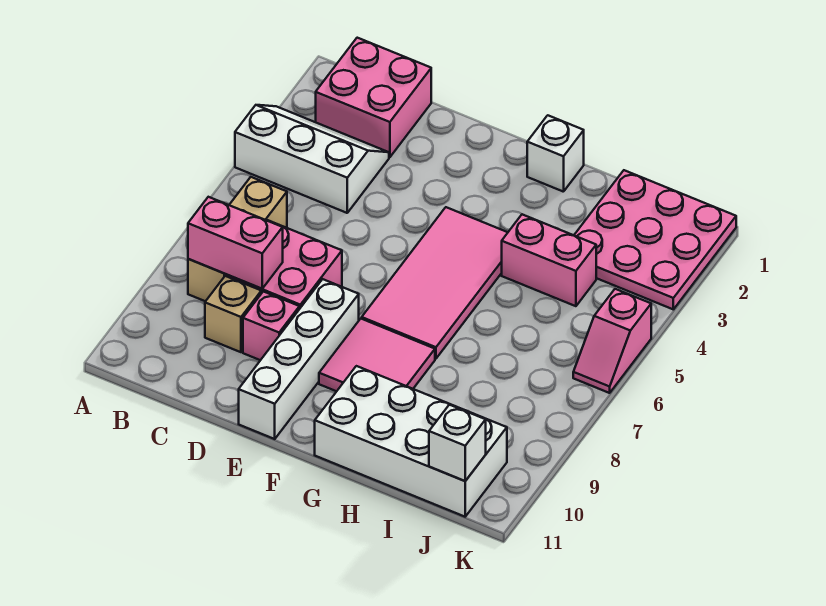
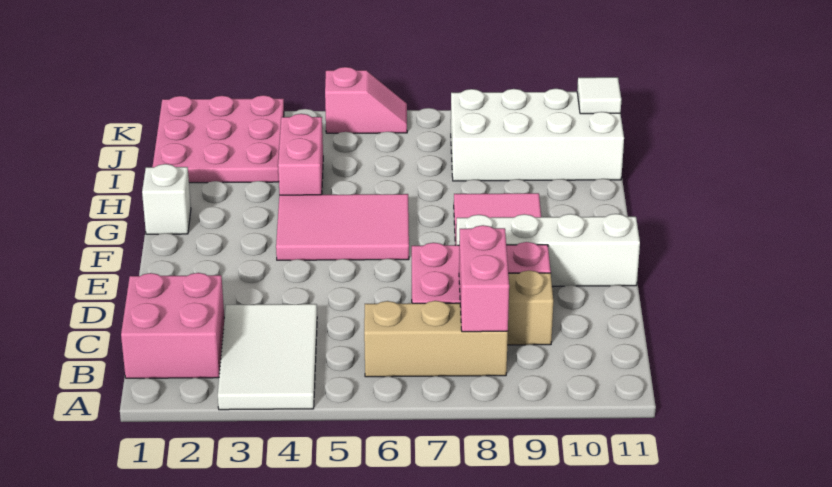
white slope A3:C4 level 1 top 4 -> white tile A3:C4 level 1
pink tile F4:G7 level 1 -> pink tile F4:G6 level 1
white brick G10:J11 level 1 -> white brick I8:J11 level 1
white brick J11 level 2 -> white tile J11 level 2

